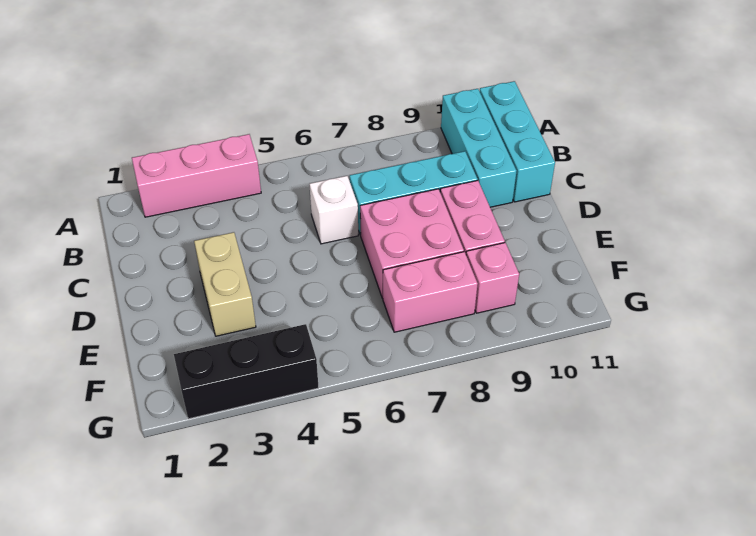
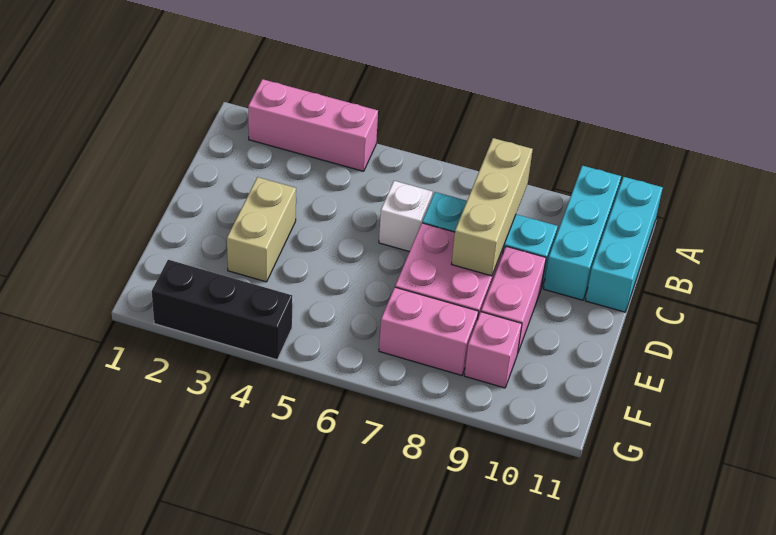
none -> tan brick B8:D8 level 2

